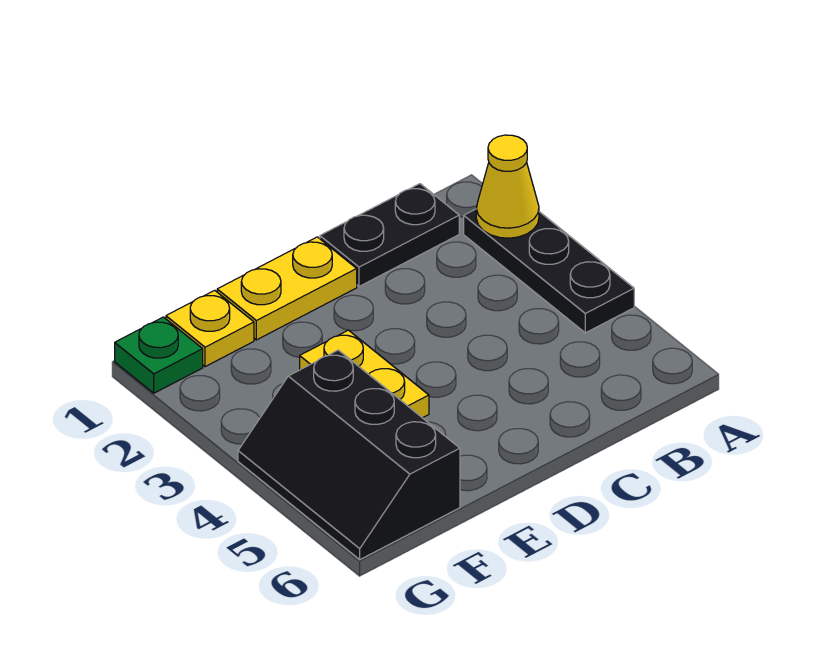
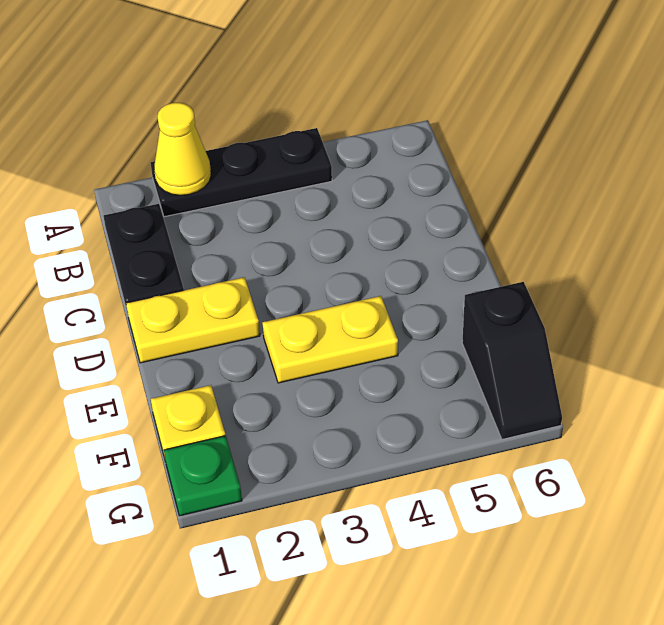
yellow plate D1:E1 level 1 -> yellow plate D1:D2 level 1
black slope F4:G6 level 1 top F -> black slope F6:G6 level 1 top F

